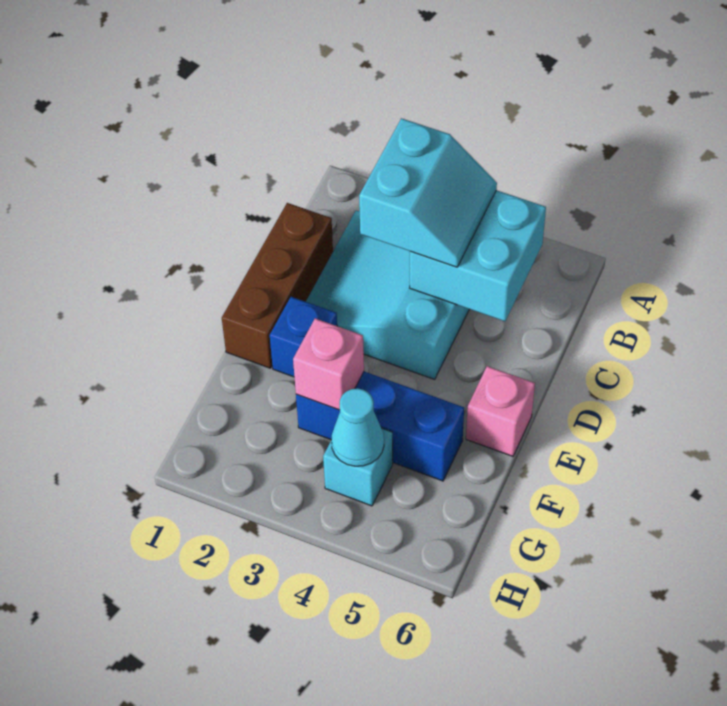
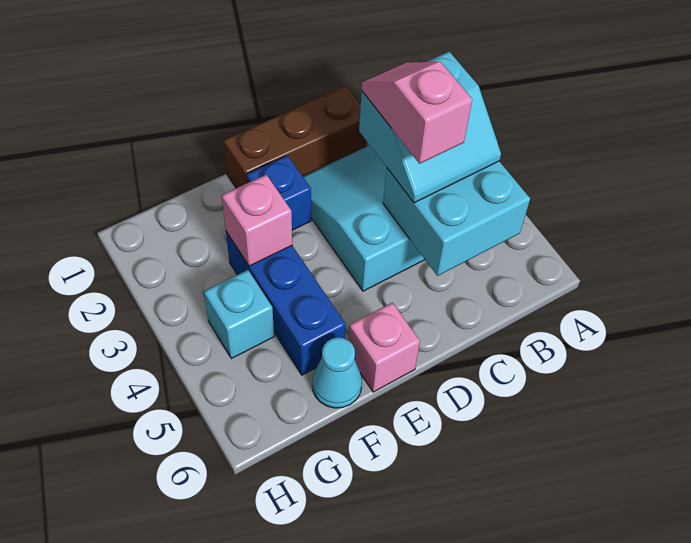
none -> pink slope C3:C4 level 4 top 4
cyan cone G4 level 2 -> cyan cone F6 level 1

